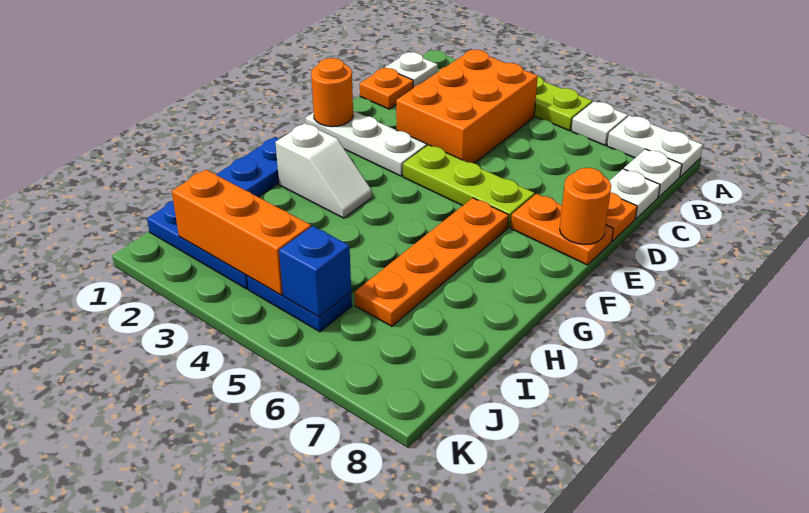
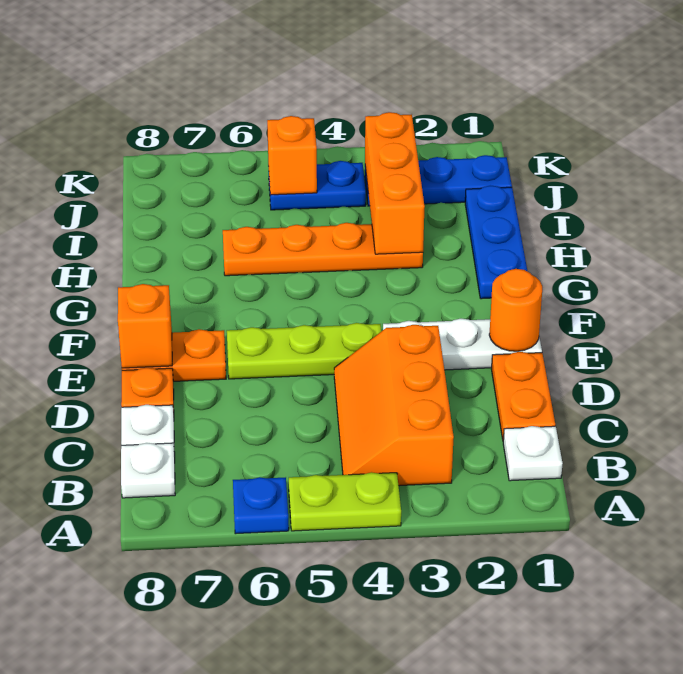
white plate A6 level 1 -> blue plate A6 level 1
white plate A7:A8 level 1 -> none
orange brick B3:D4 level 1 -> orange slope B3:D4 level 1 top 3
orange plate C1 level 1 -> orange plate C1:D1 level 1
orange round brick E8 level 2 -> orange brick E8 level 2
orange plate F6:I6 level 1 -> orange plate H3:H6 level 1
white slope G2:G3 level 1 top 2 -> none
orange brick J2:J4 level 2 -> orange brick H3:J3 level 2
blue brick J5 level 2 -> orange brick J5 level 2

